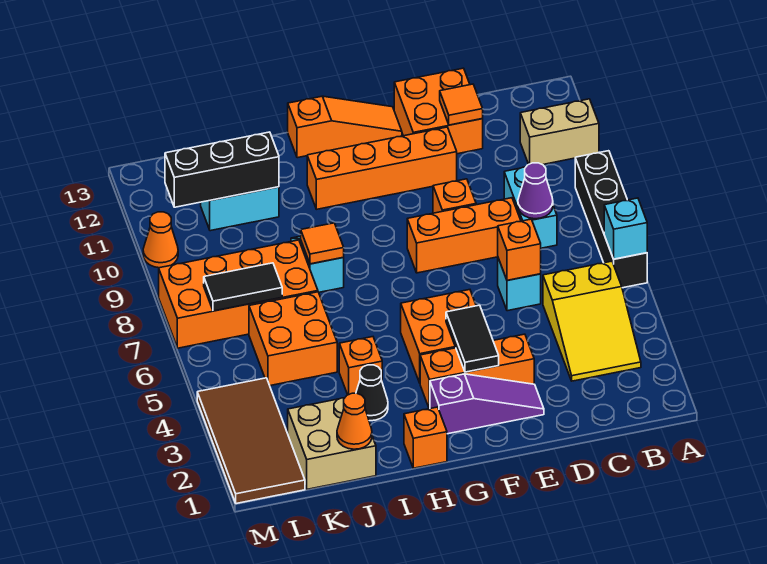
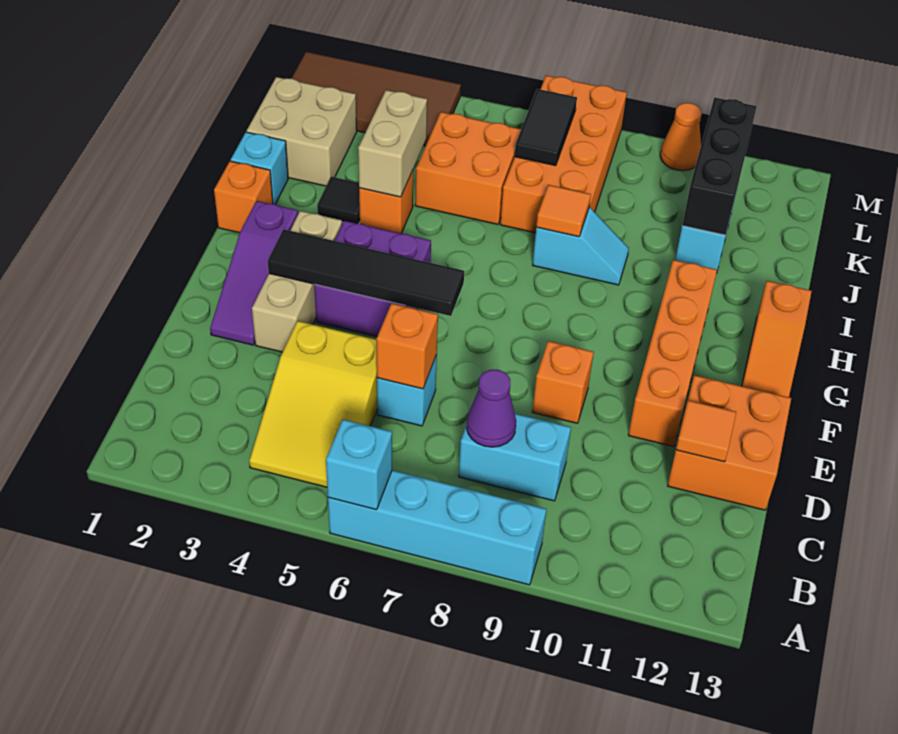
black brick A6:A9 level 1 -> cyan brick A6:A9 level 1
tan brick A11:B11 level 1 -> tan brick I4:J4 level 2
yellow slope B3:C5 level 1 top 5 -> yellow slope B4:D5 level 1 top D
orange brick D8:F8 level 1 -> none
orange brick E3:G3 level 1 -> tan brick E3:G3 level 1
black tile F3:F4 level 2 -> black tile F3:F6 level 2
orange brick F4:G5 level 1 -> purple brick F4:G5 level 1
none -> cyan brick I1 level 1
black cone I3 level 1 -> black tile I3 level 1
orange cone J1 level 2 -> none

